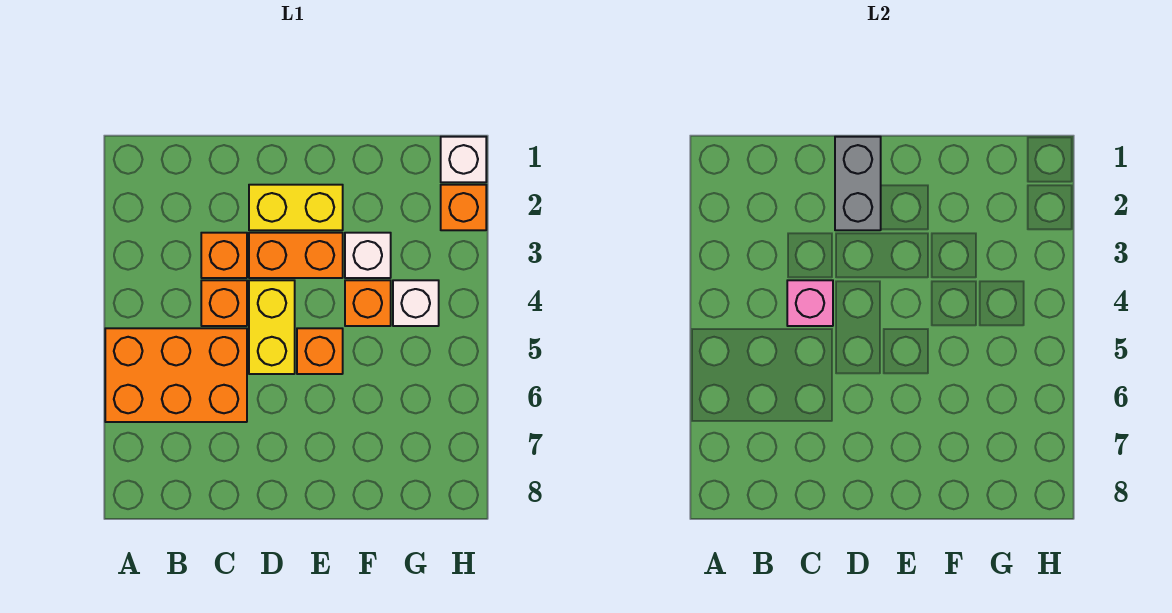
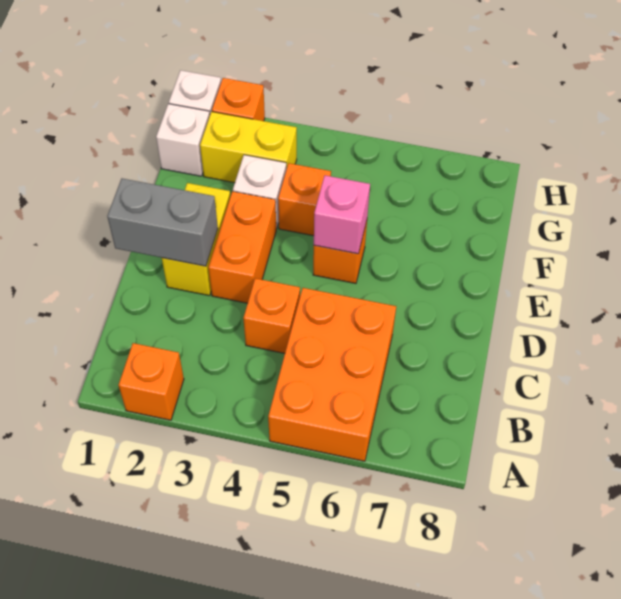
orange brick C3 level 1 -> orange brick A2 level 1
pink brick C4 level 2 -> pink brick E5 level 2
yellow brick D4:D5 level 1 -> yellow brick G2:G3 level 1
white brick G4 level 1 -> white brick G1 level 1

